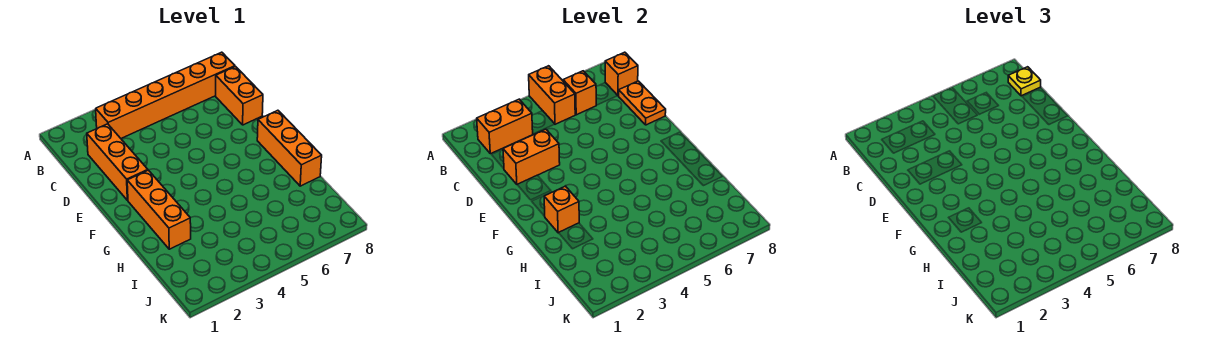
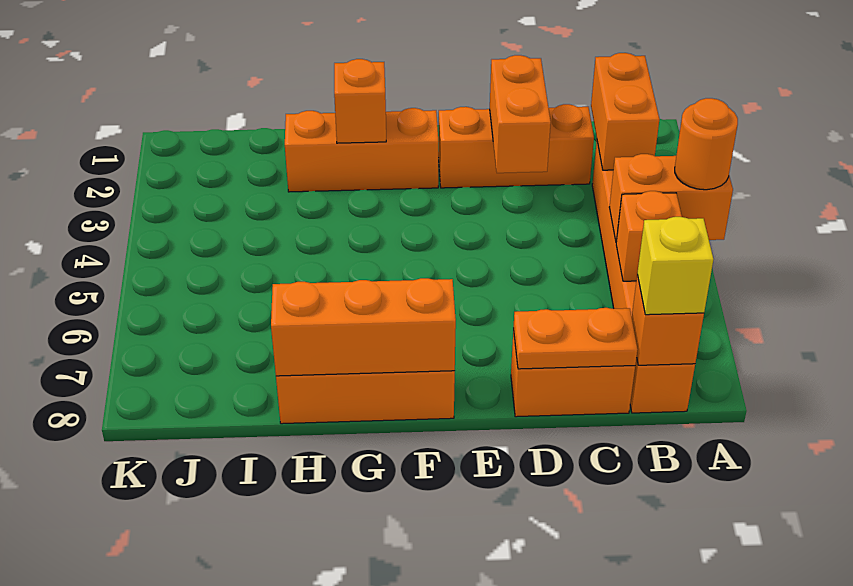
none -> orange round brick A5 level 3
yellow plate B8 level 3 -> yellow brick B8 level 3
none -> orange brick F8:H8 level 2

